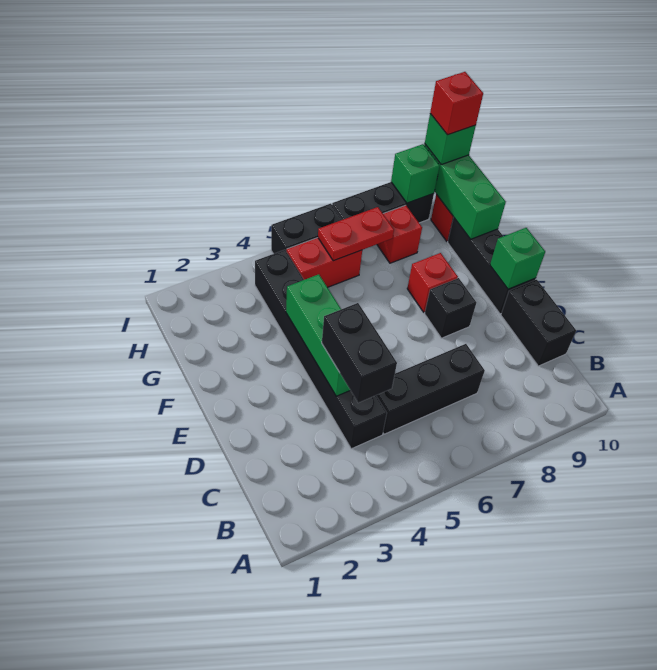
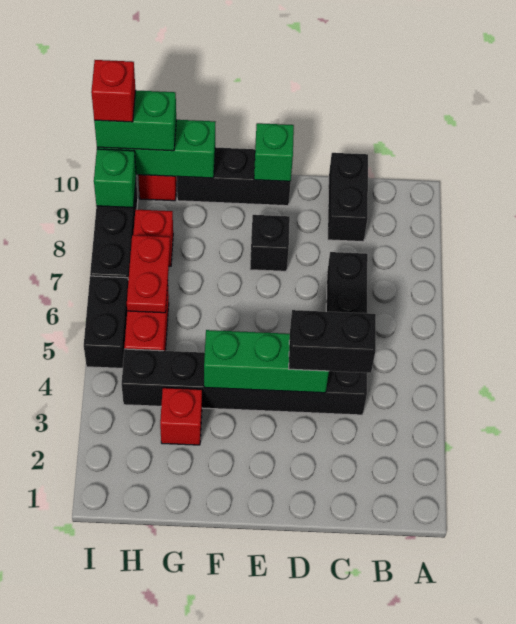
black brick C10:D10 level 1 -> black brick C9:C10 level 1
red brick F8 level 1 -> red brick G3 level 1
green brick I10 level 3 -> green brick H10:I10 level 3

